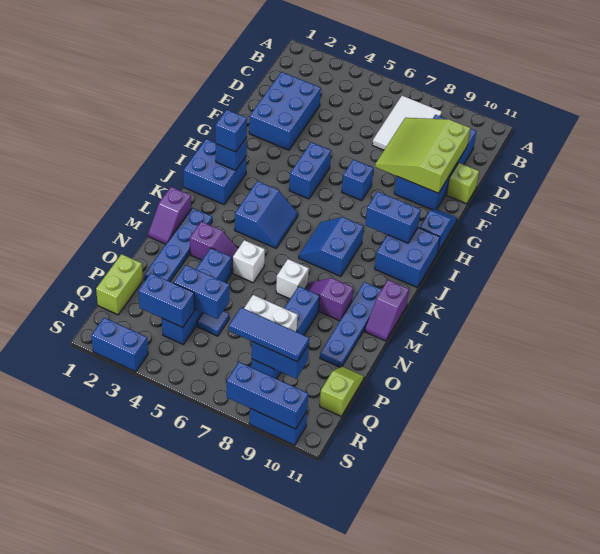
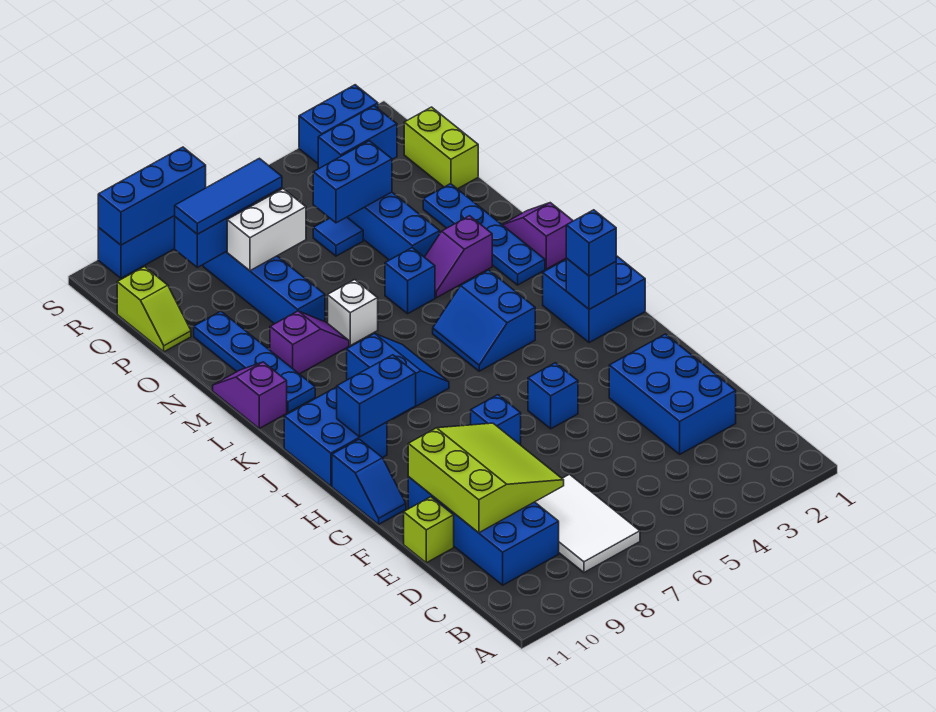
blue brick G5:H5 level 1 -> blue brick G5 level 1
white brick M5 level 1 -> blue brick M5 level 1

